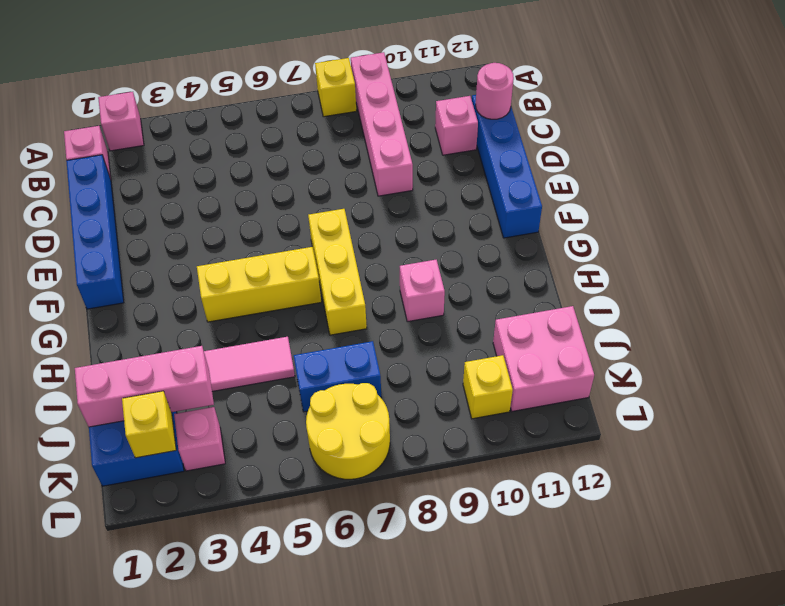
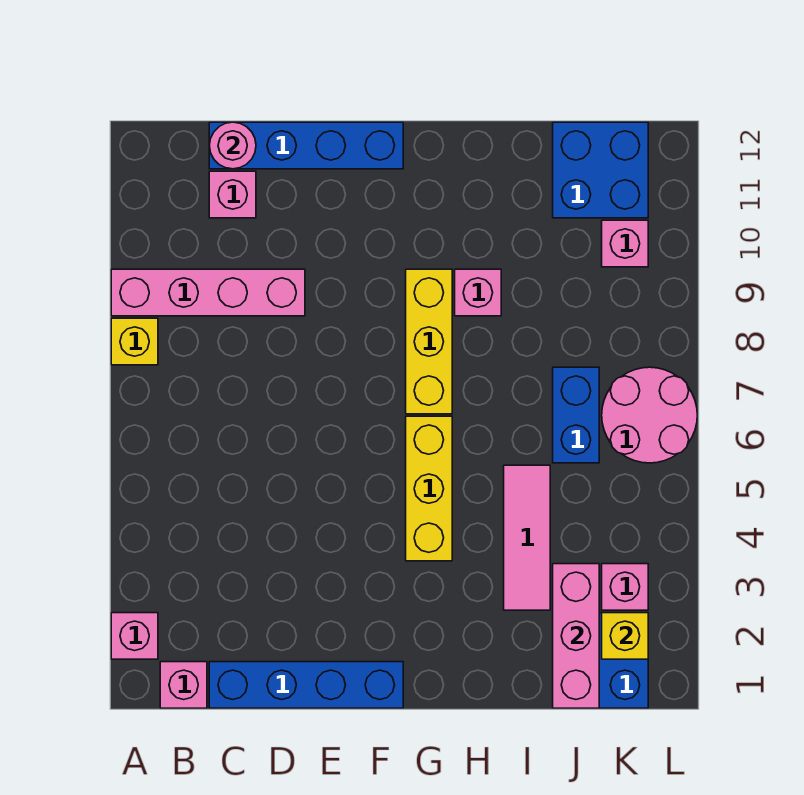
yellow brick F7:H7 level 1 -> yellow brick G7:G9 level 1
pink brick J11:K12 level 1 -> blue brick J11:K12 level 1
yellow round brick K6:L7 level 1 -> pink round brick K6:L7 level 1
yellow brick K10 level 1 -> pink brick K10 level 1

